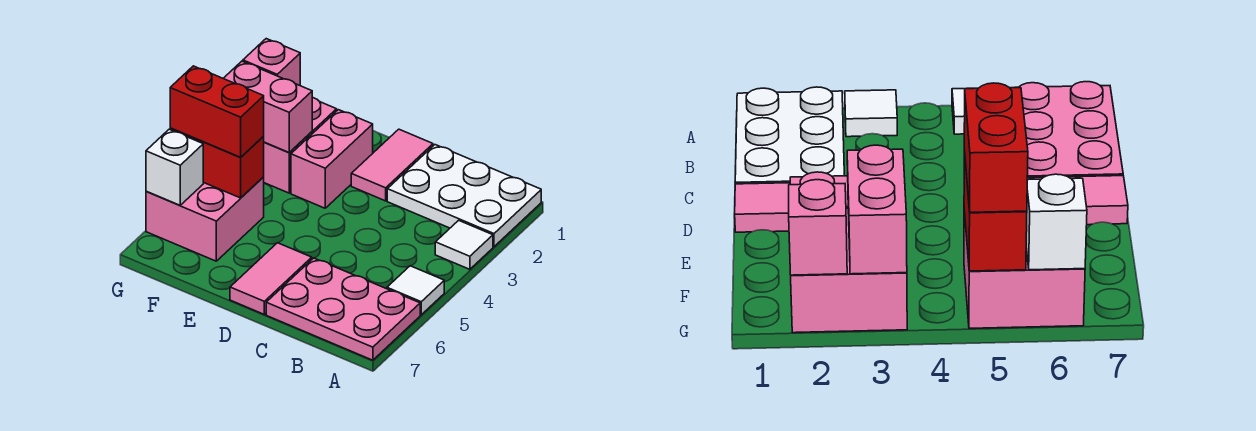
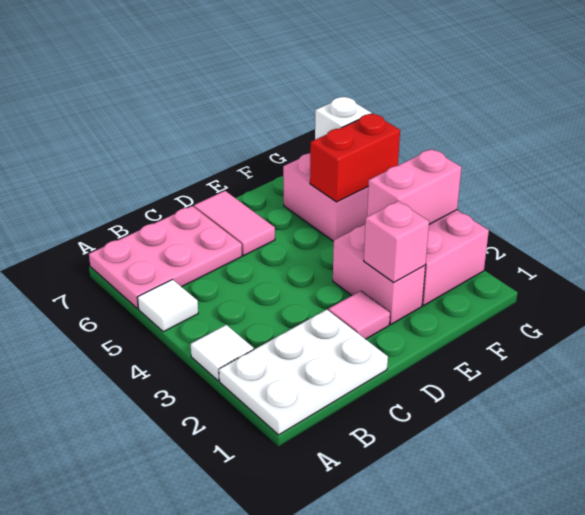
pink tile D1:D2 level 1 -> pink tile D2 level 1
red brick F5:G5 level 3 -> none
pink brick G2 level 2 -> pink brick E2 level 2

